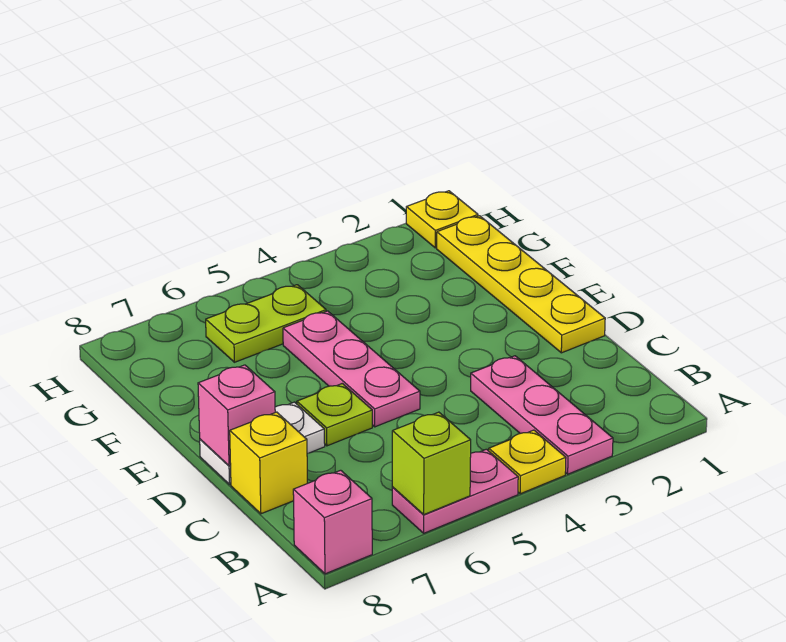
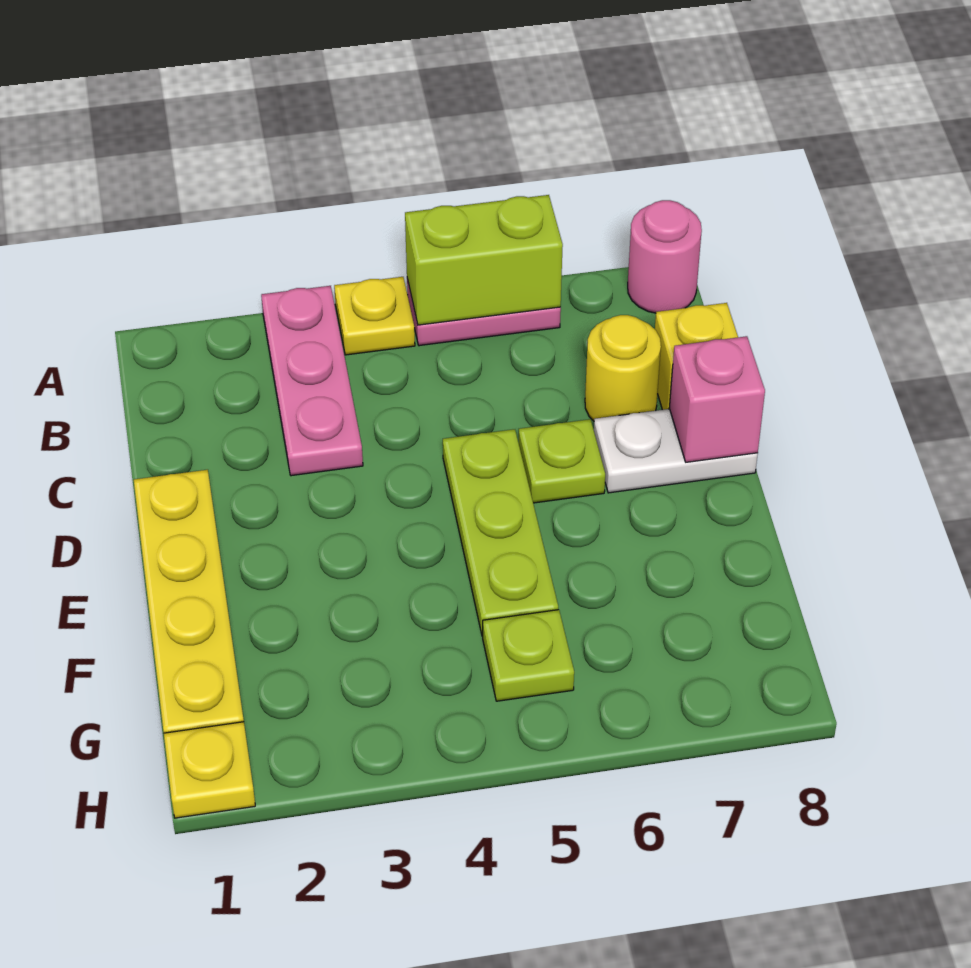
lime brick A6 level 2 -> lime brick A5:A6 level 2
pink brick A8 level 1 -> pink round brick A8 level 1
none -> yellow round brick C7 level 1
pink plate D5:F5 level 1 -> lime plate D5:F5 level 1
lime plate G5:G6 level 1 -> lime plate G5 level 1

